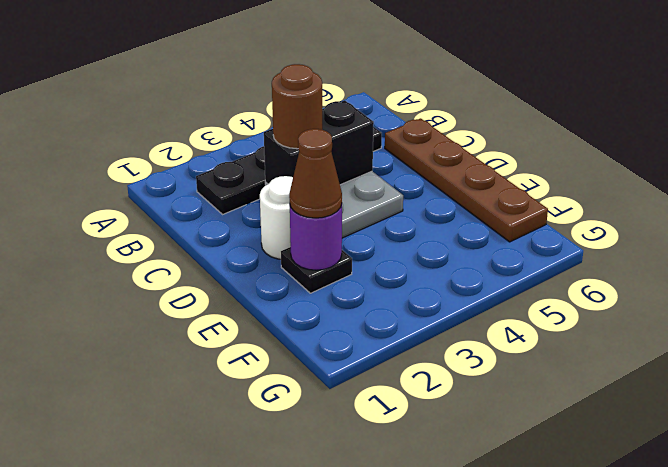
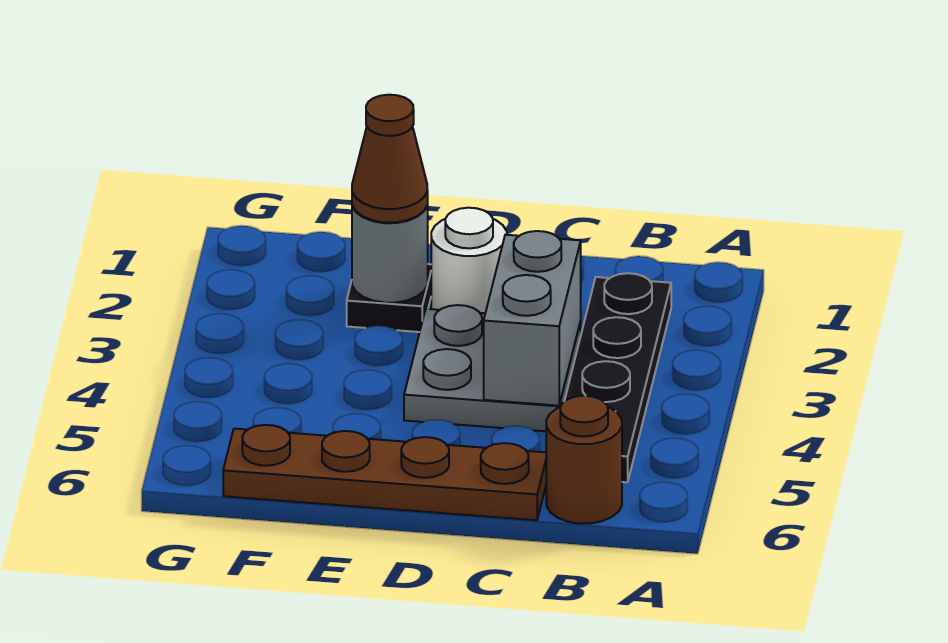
black brick C3:C4 level 2 -> grey brick C3:C4 level 2
brown round brick C3 level 3 -> brown round brick B6 level 1
purple round brick E2 level 2 -> grey round brick E2 level 2

